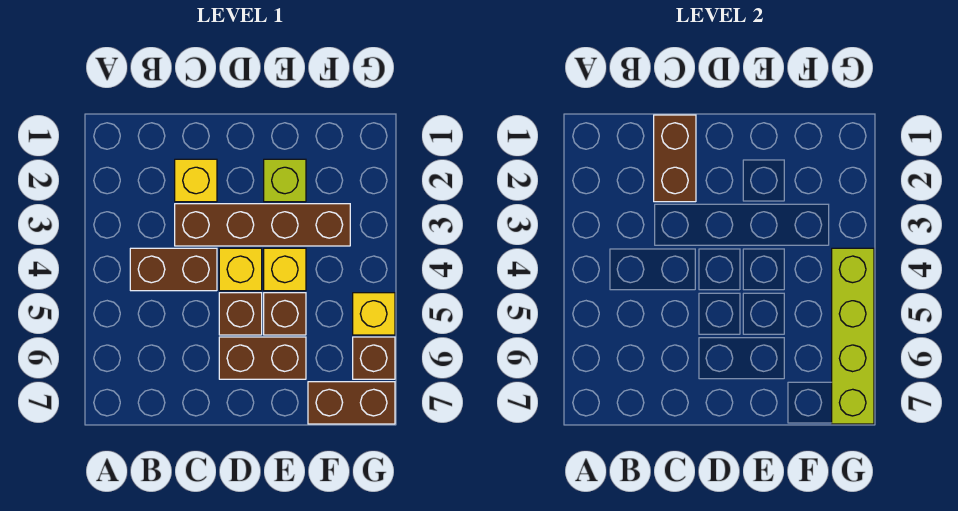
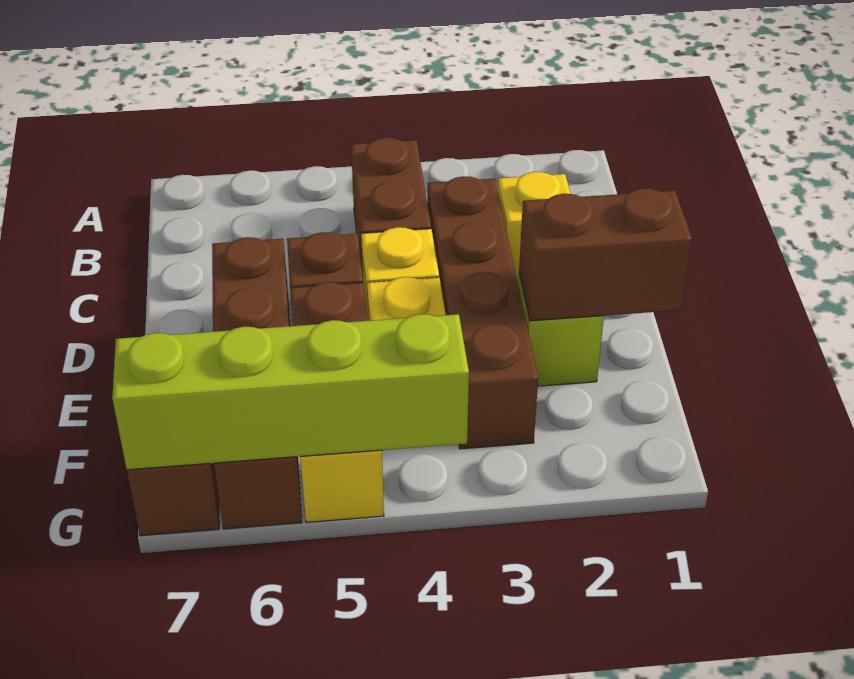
brown brick C1:C2 level 2 -> brown brick E1:E2 level 2

